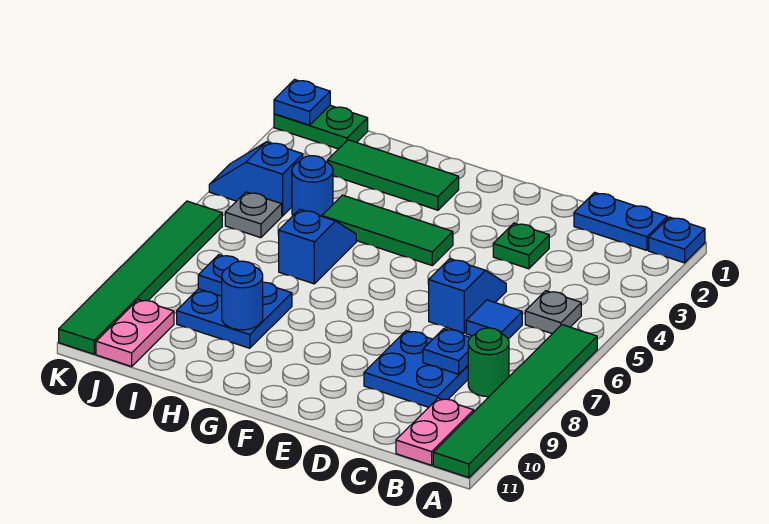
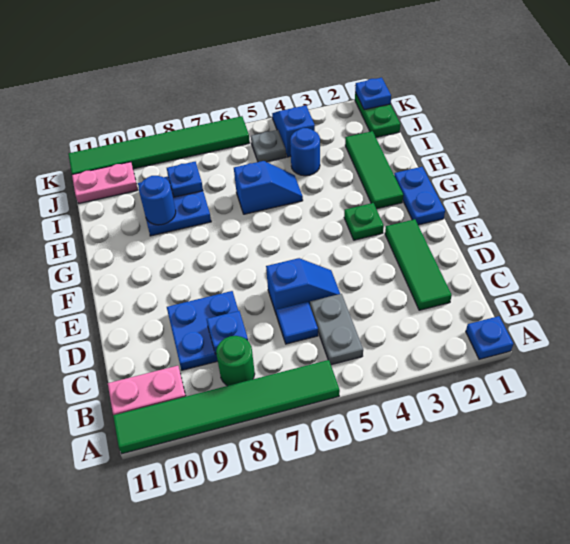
blue plate B1:C1 level 1 -> blue plate F1:G1 level 1
grey plate B5 level 1 -> grey plate B5:C5 level 1
green plate D3 level 1 -> green plate F3 level 1
green tile F4:H4 level 1 -> green tile C2:E2 level 1

